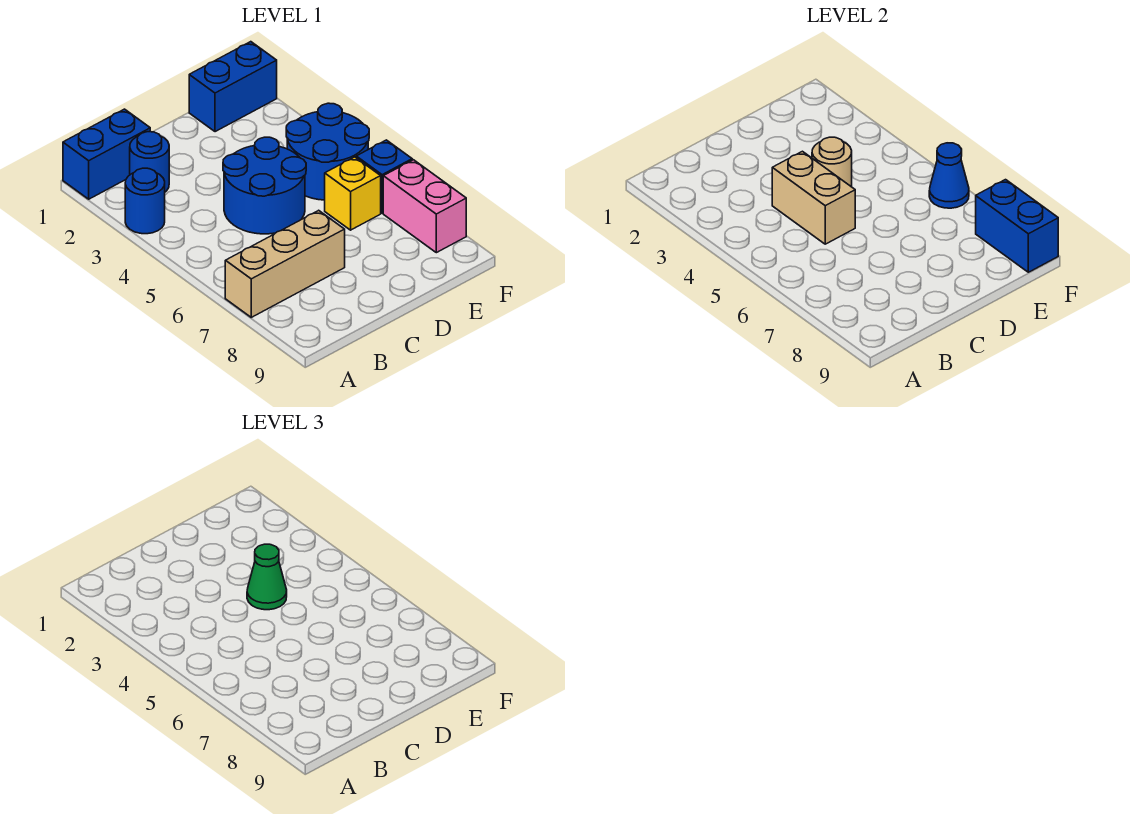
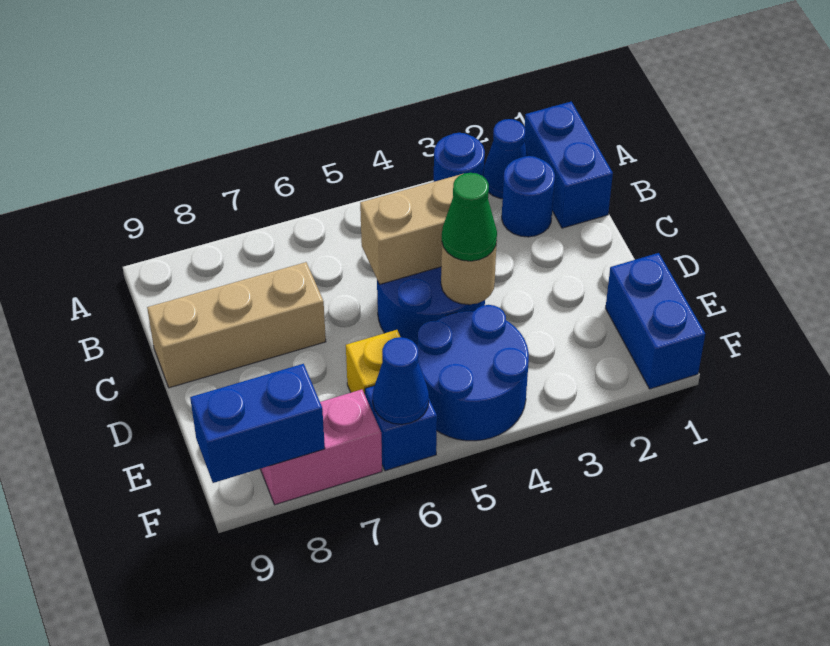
none -> blue cone A2 level 1
tan brick A7:C7 level 1 -> tan brick C7:C9 level 1

